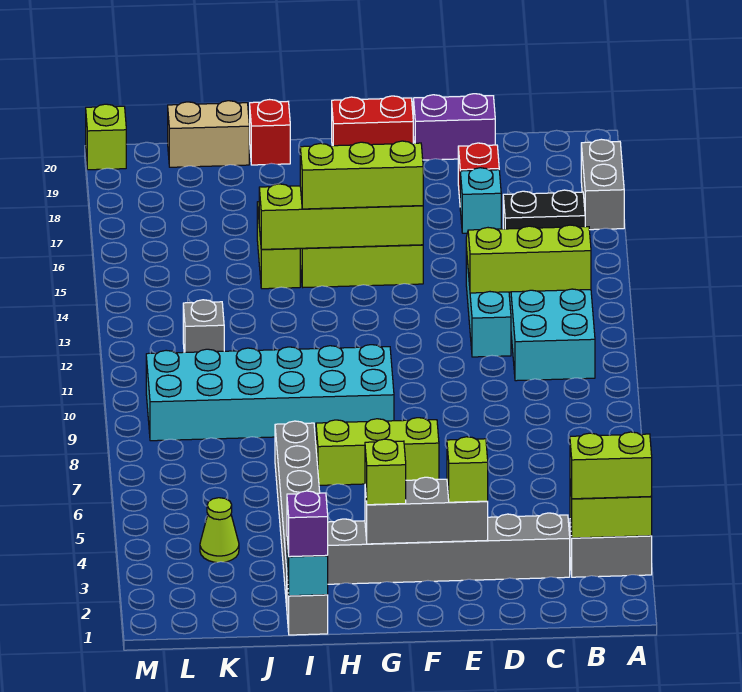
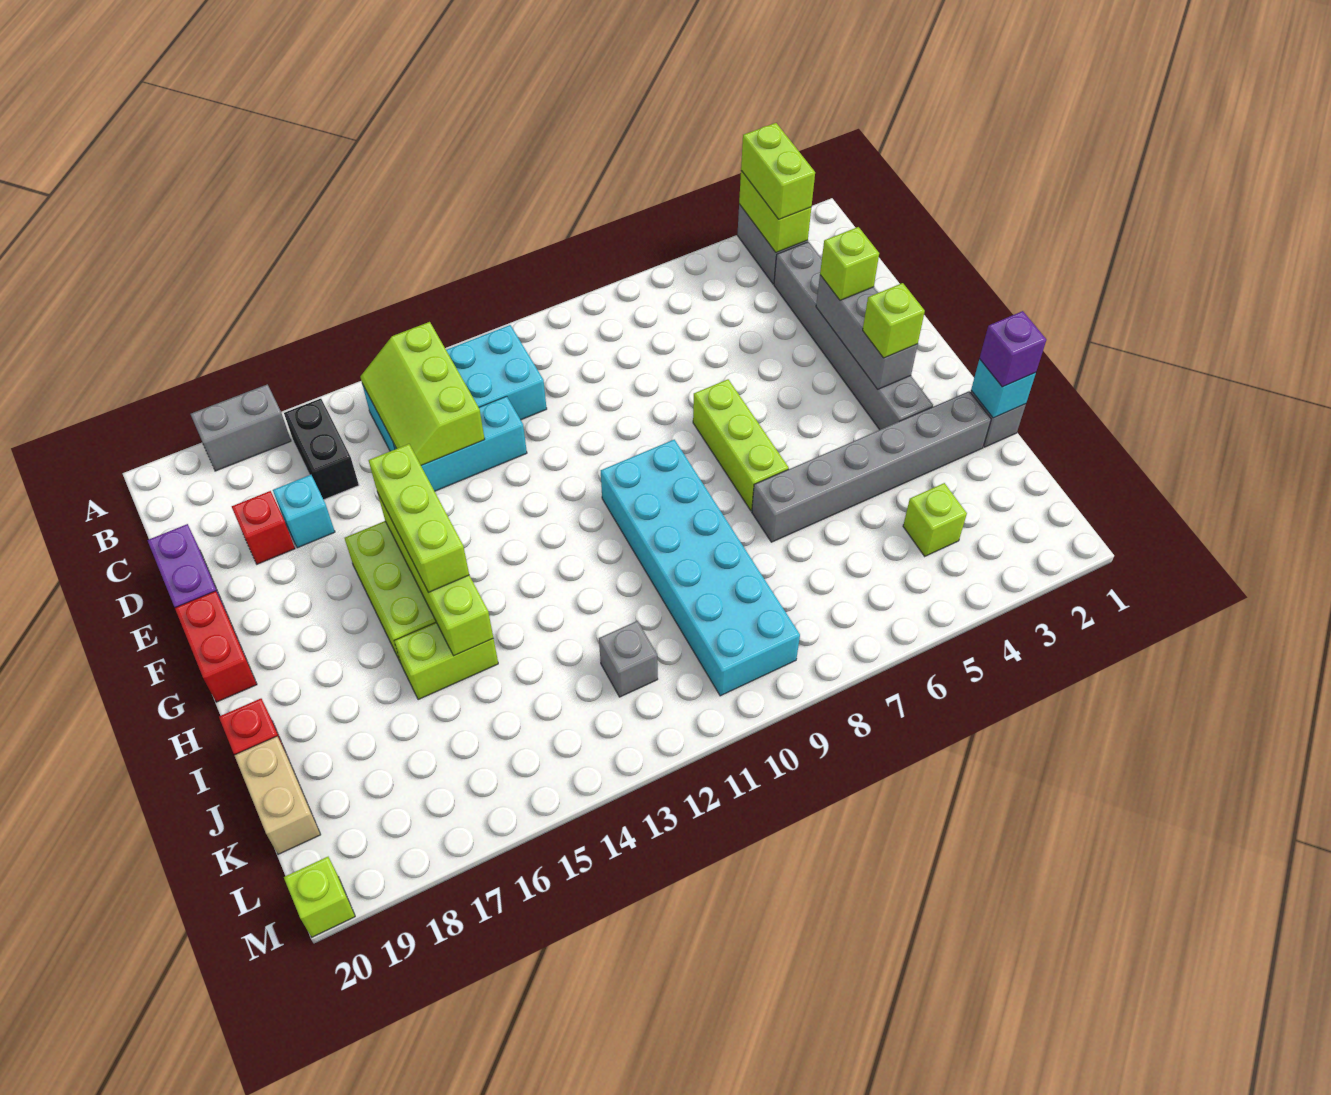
lime cone K4 level 1 -> lime brick K4 level 1

